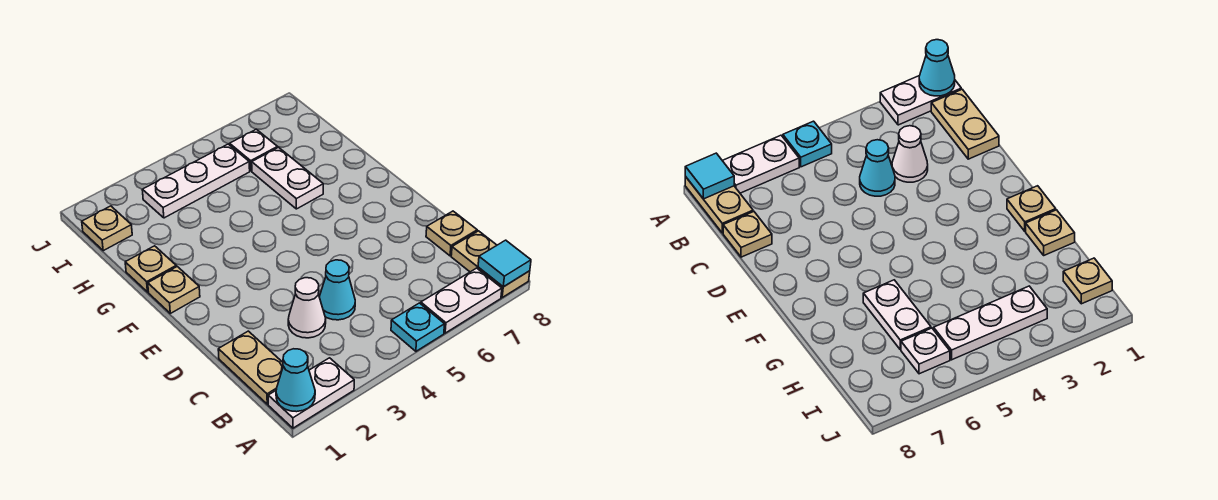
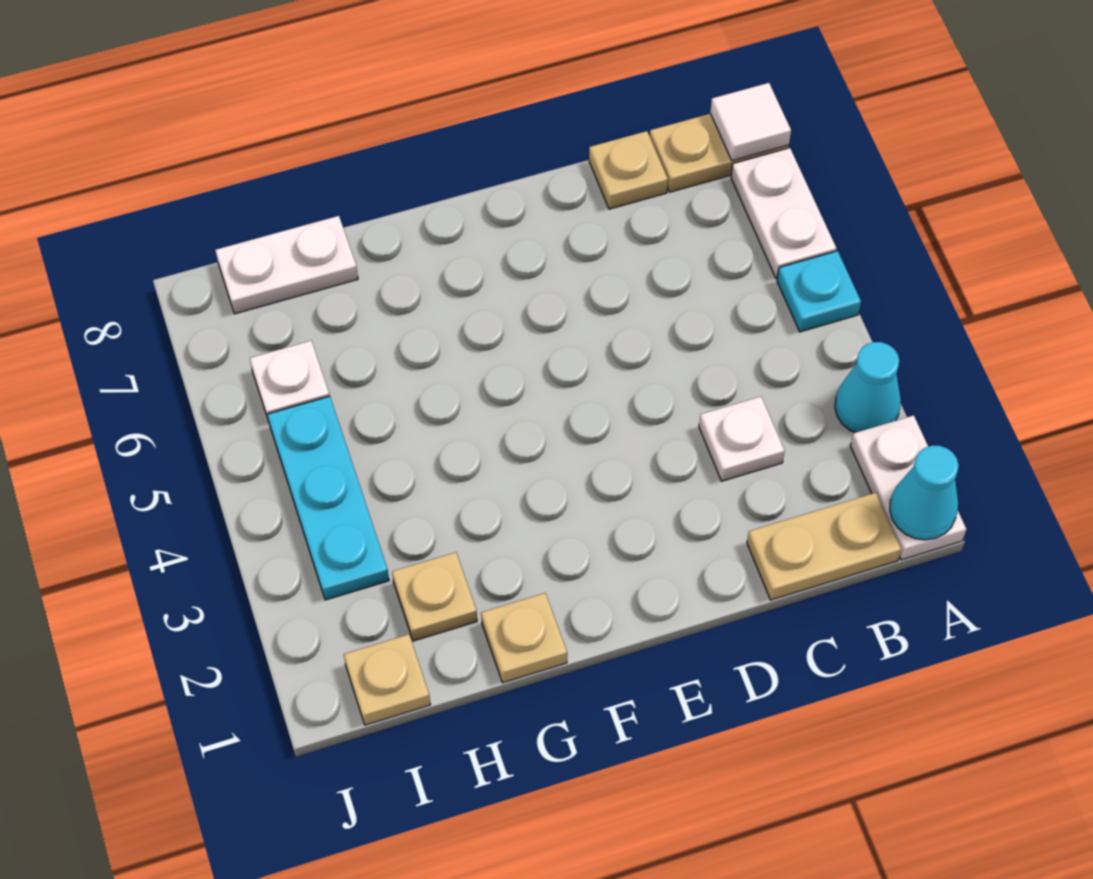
cyan tile A8 level 2 -> white tile A8 level 2
white cone C3 level 1 -> white plate C3 level 1
cyan cone C4 level 1 -> cyan cone A3 level 1
tan plate F1 level 1 -> tan plate H2 level 1
white plate G6:H6 level 1 -> white plate H8:I8 level 1
white plate I3:I5 level 1 -> cyan plate I3:I5 level 1

